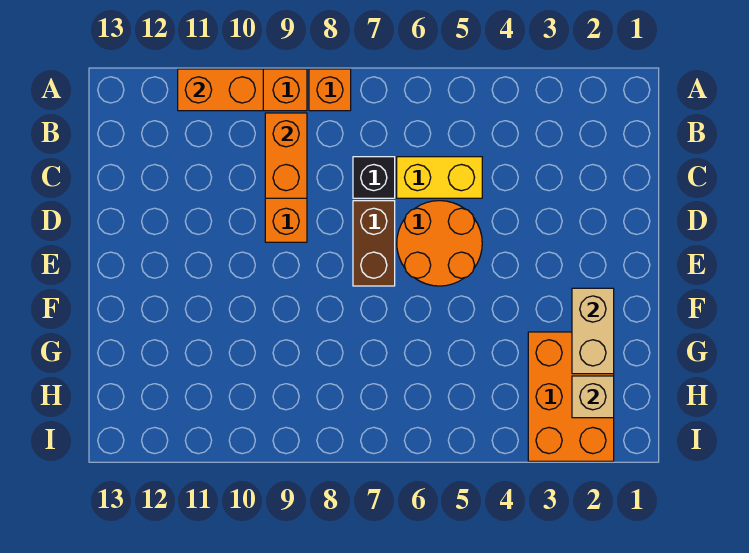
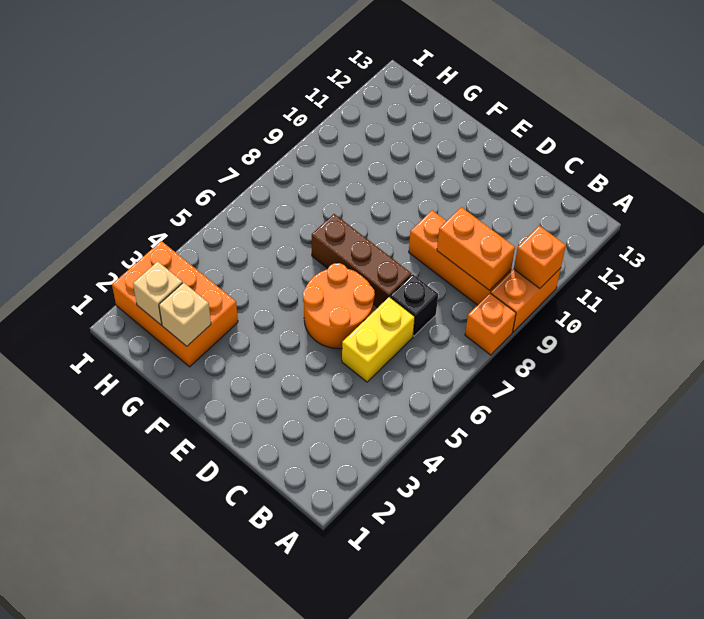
orange brick A10:A11 level 2 -> orange brick A10 level 2
brown brick D7:E7 level 1 -> brown brick D7:F7 level 1
tan brick F2:G2 level 2 -> tan brick G2 level 2

